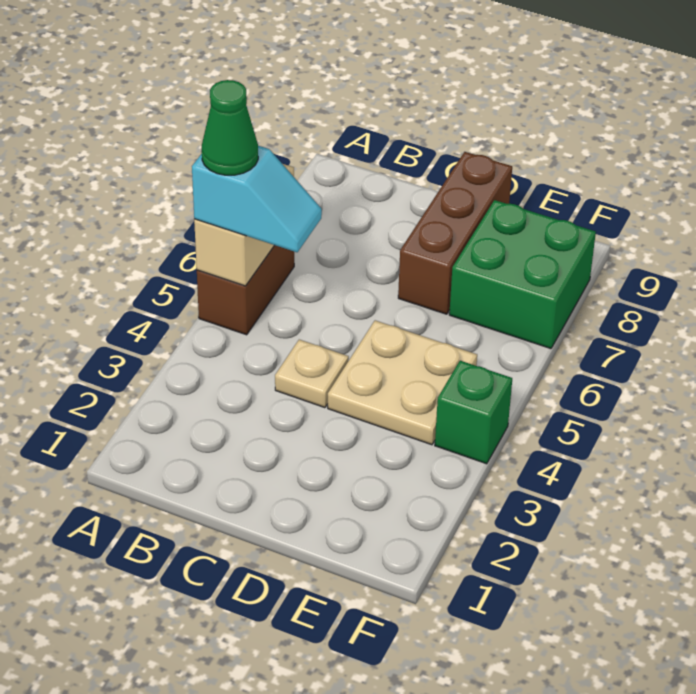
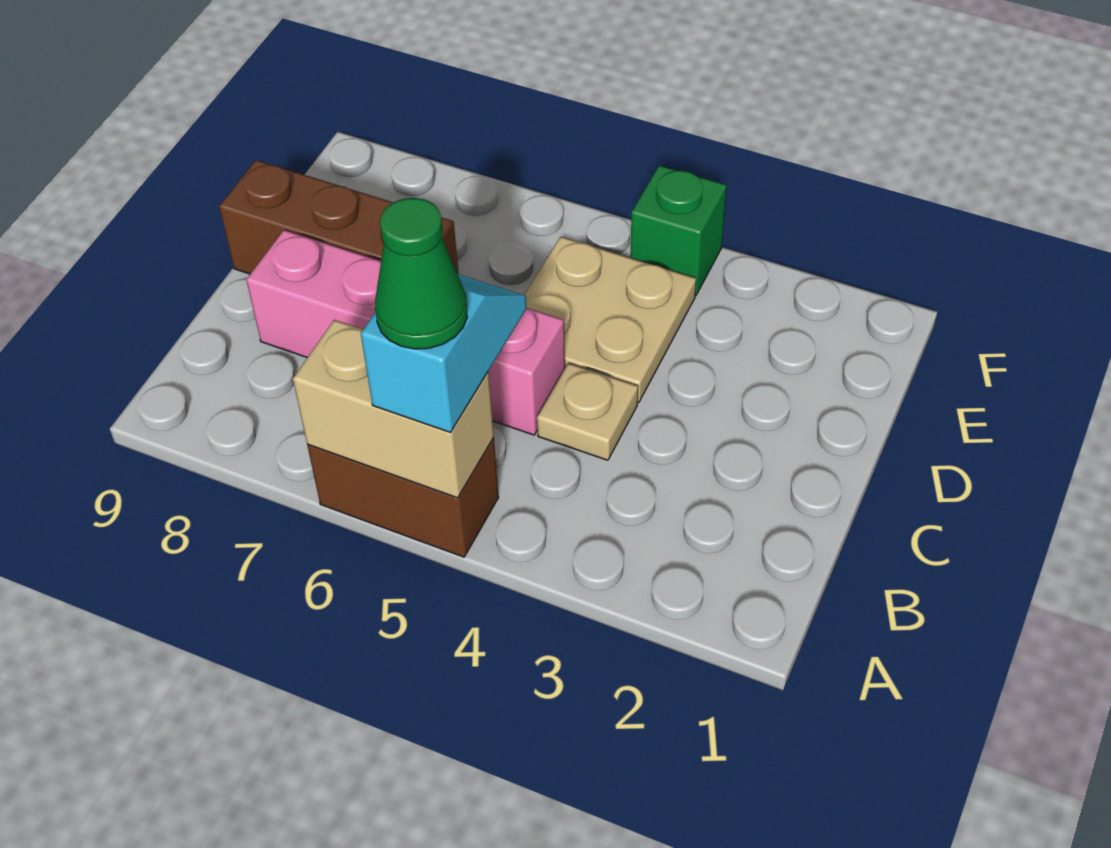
none -> pink brick C5:C8 level 1
green brick E7:F8 level 1 -> none

